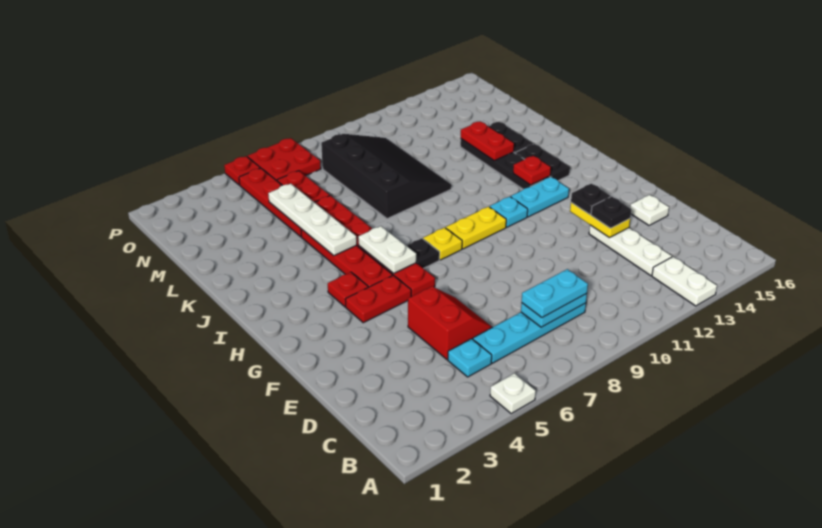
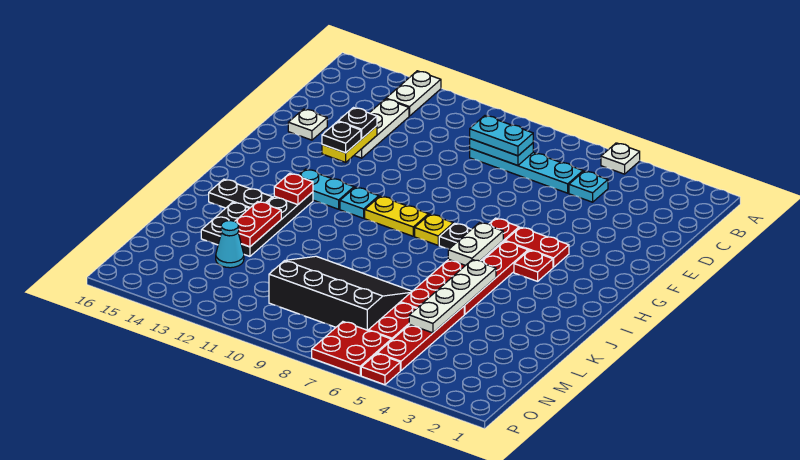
red slope D5:E6 level 1 top 5 -> none
black plate I14:J14 level 1 -> black plate J14:J15 level 1
black slope K8:N10 level 1 top 8 -> black slope L7:N10 level 1 top N
none -> cyan cone M13 level 1

